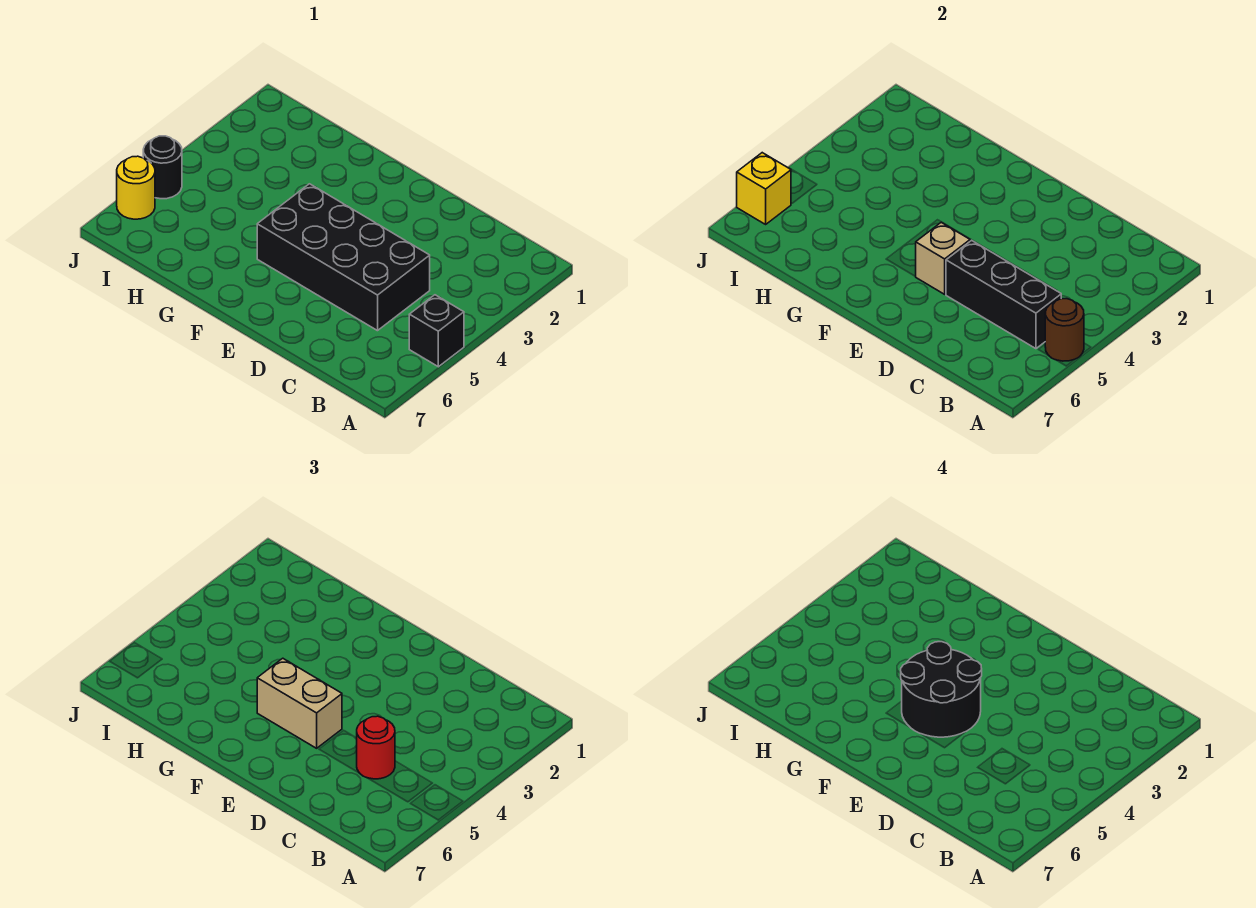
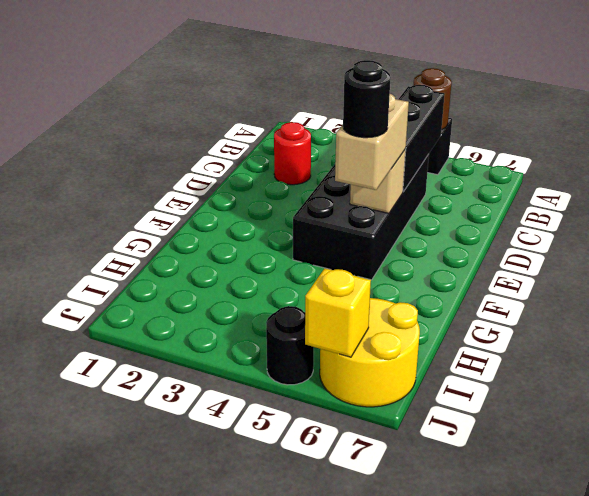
red round brick C5 level 3 -> red round brick C2 level 1
black round brick E4:F5 level 4 -> black round brick F5 level 4
yellow round brick J6 level 1 -> yellow round brick I6:J7 level 1

